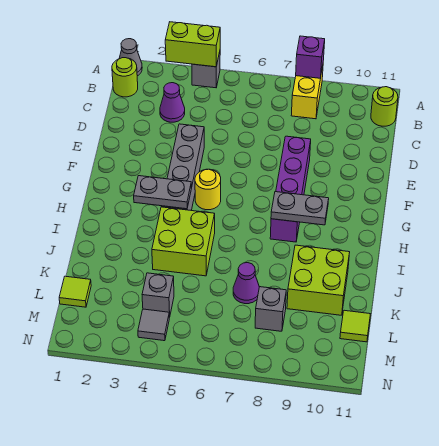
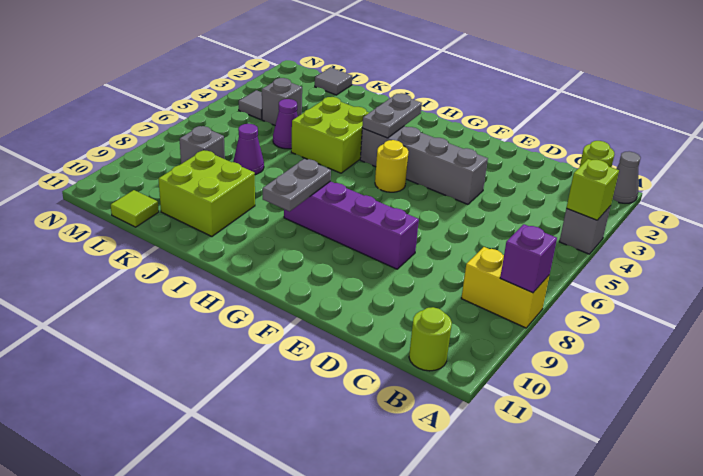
lime brick A3:A4 level 2 -> lime brick A4 level 2
purple cone C3 level 1 -> purple cone K5 level 1
lime tile L1 level 1 -> grey tile L1 level 1

